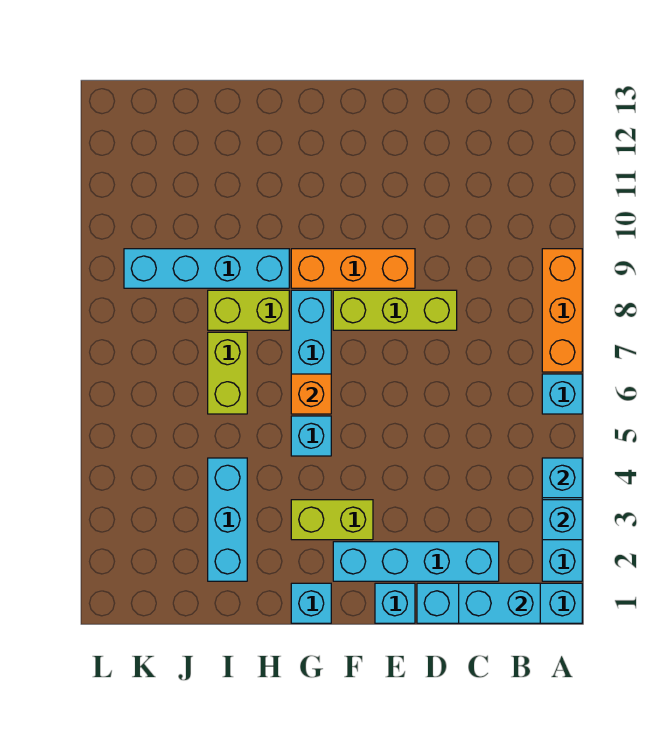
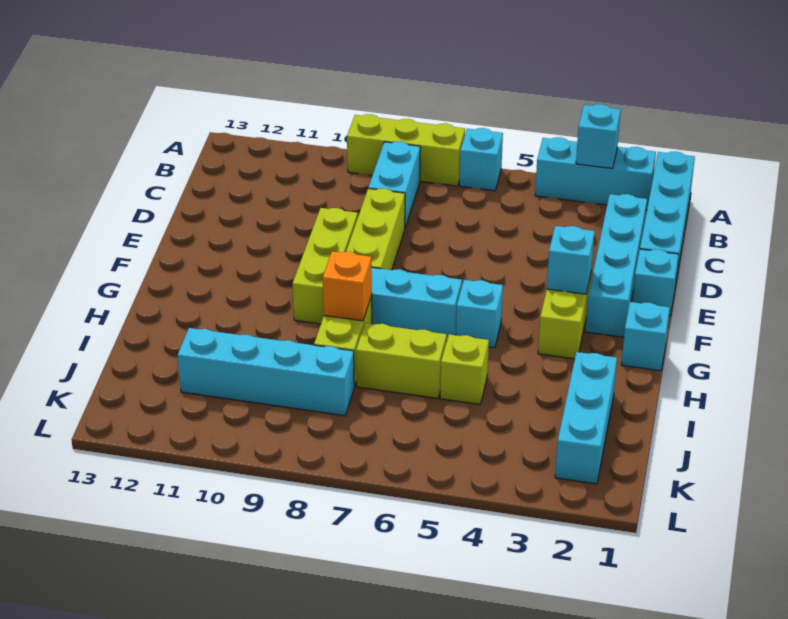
cyan brick A4 level 2 -> cyan brick F3 level 2
orange brick A7:A9 level 1 -> lime brick A7:A9 level 1
cyan brick B1:C1 level 2 -> cyan brick B8:C8 level 1
orange brick E9:G9 level 1 -> lime brick E9:G9 level 1
orange brick G6 level 2 -> orange brick H8 level 2
cyan brick H9:K9 level 1 -> cyan brick J8:J11 level 1
cyan brick I2:I4 level 1 -> cyan brick I2:K2 level 1
none -> lime brick I5 level 1

